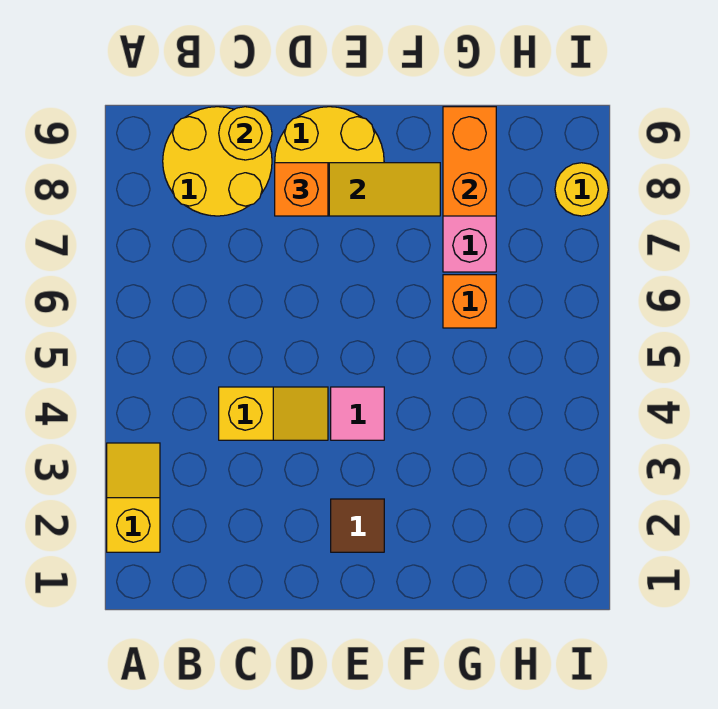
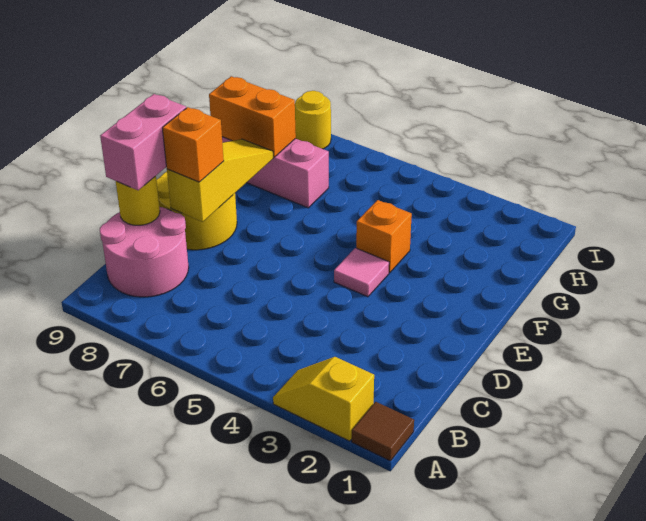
yellow round brick B8:C9 level 1 -> pink round brick B8:C9 level 1
yellow slope C4:D4 level 1 top C -> none
none -> pink brick C9:D9 level 3
brown tile E2 level 1 -> brown tile A1 level 1
orange brick G6 level 1 -> orange brick F4 level 1

